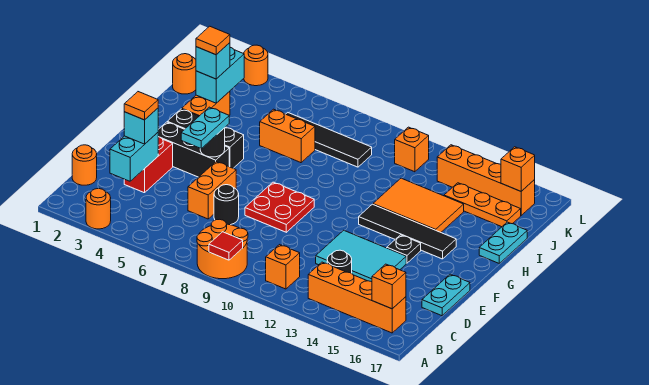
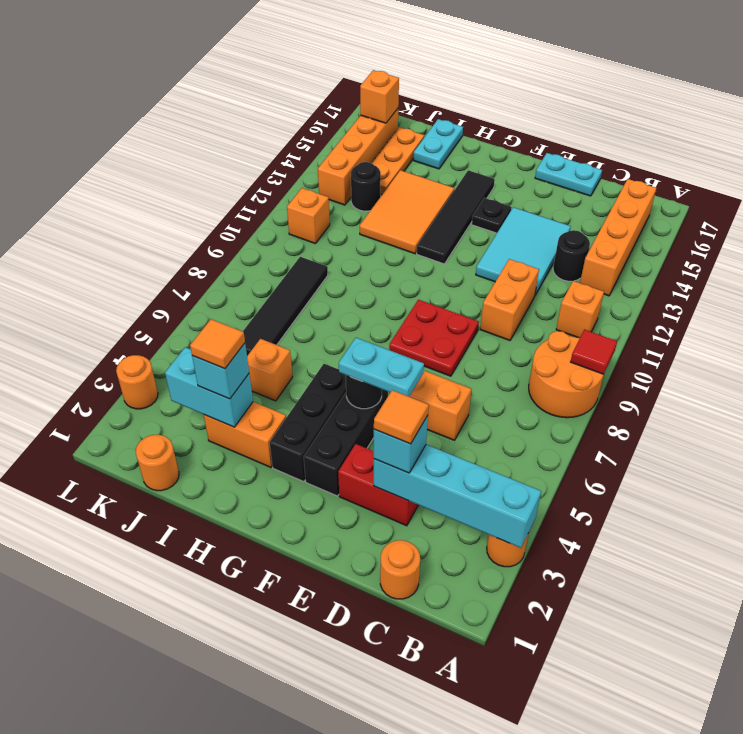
orange brick B16 level 2 -> orange brick I5 level 1
cyan brick C3:D3 level 2 -> cyan brick A3:D3 level 2
black round brick D7 level 1 -> black round brick J13 level 1
cyan plate H17:I17 level 1 -> cyan plate I16:I17 level 1
orange brick I6:I7 level 1 -> orange brick D10:D11 level 1

